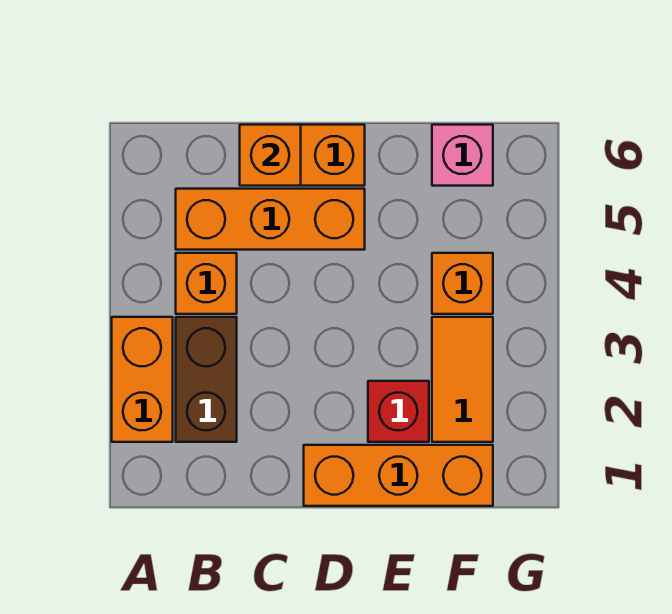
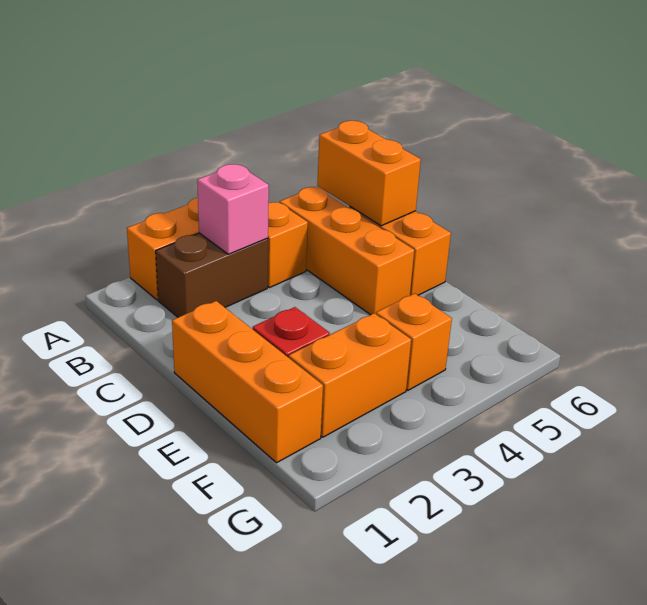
orange brick C6 level 2 -> orange brick B6:C6 level 2
orange tile F2:F3 level 1 -> orange brick F2:F3 level 1
pink brick F6 level 1 -> pink brick B3 level 2

